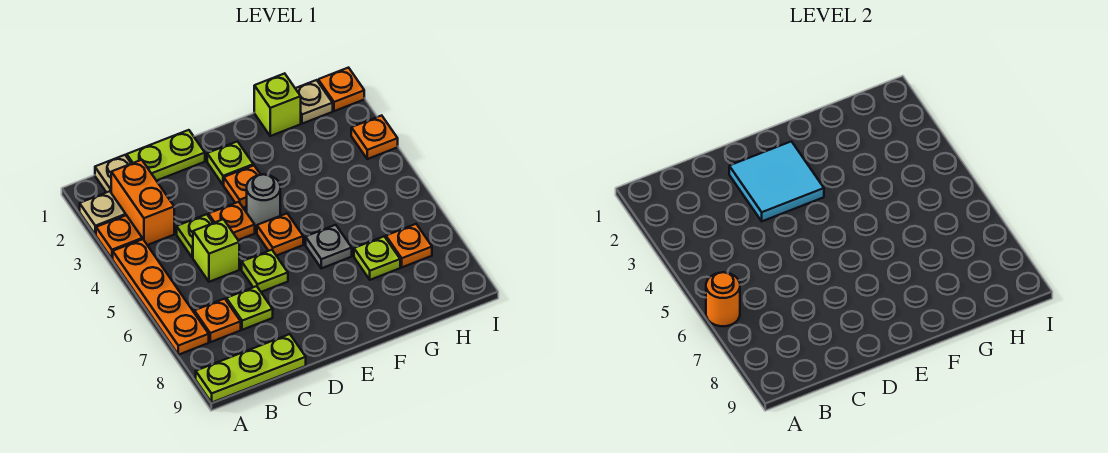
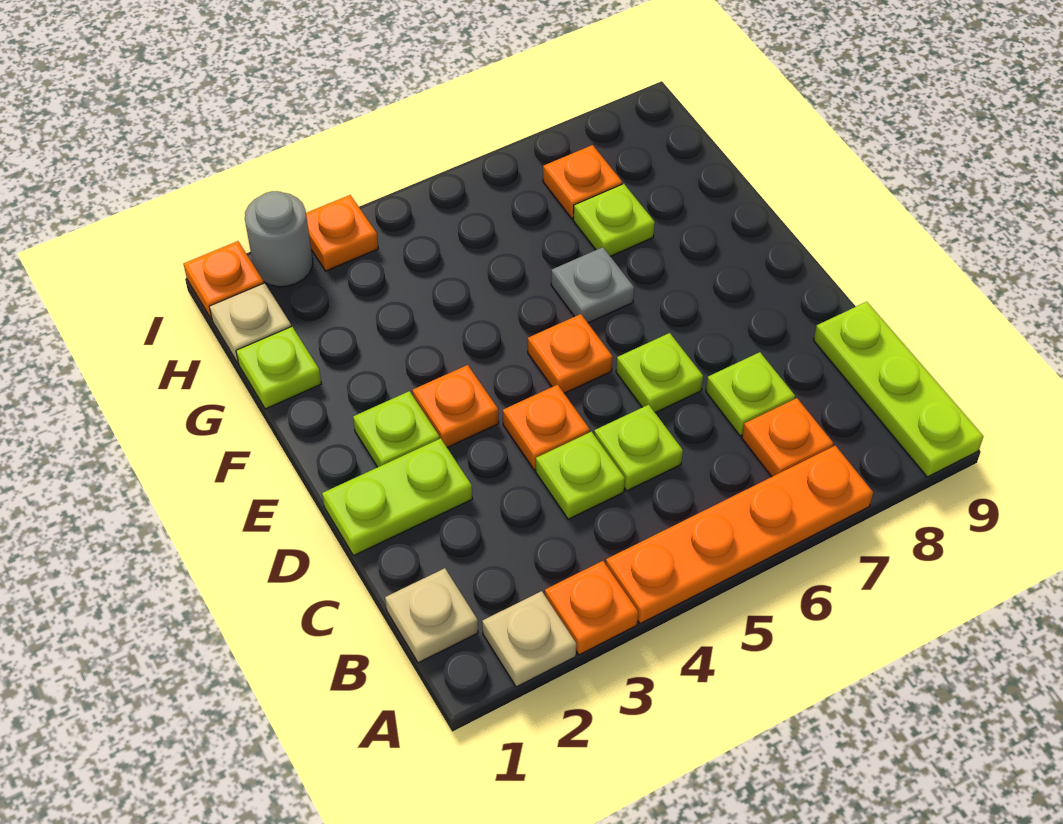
orange round brick A6 level 2 -> none
orange brick B2:B3 level 1 -> none
lime plate C1:D1 level 1 -> lime plate D1:D2 level 1
lime brick C5 level 1 -> lime plate C5 level 1
cyan tile D2:E3 level 2 -> none
grey round brick E4 level 1 -> grey round brick I2 level 1
lime brick G1 level 1 -> lime plate G1 level 1

